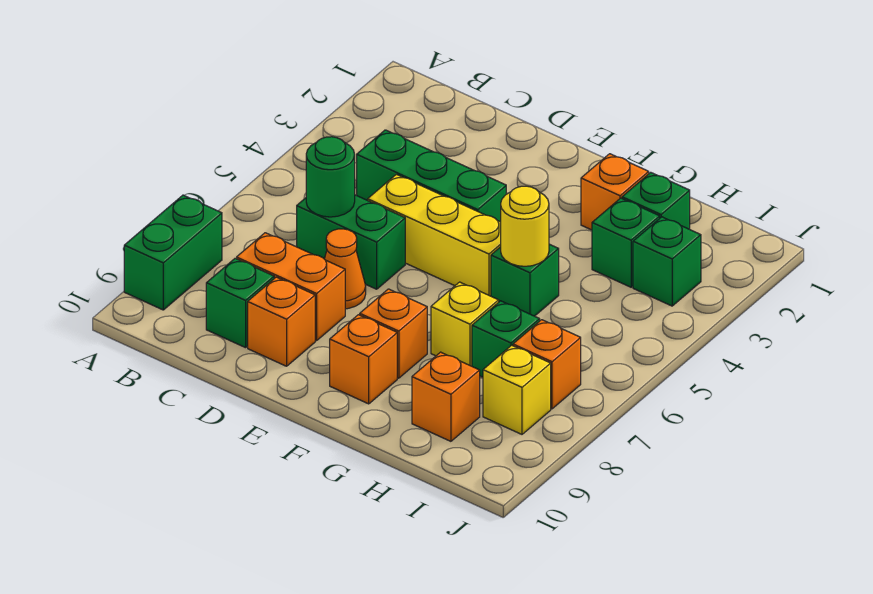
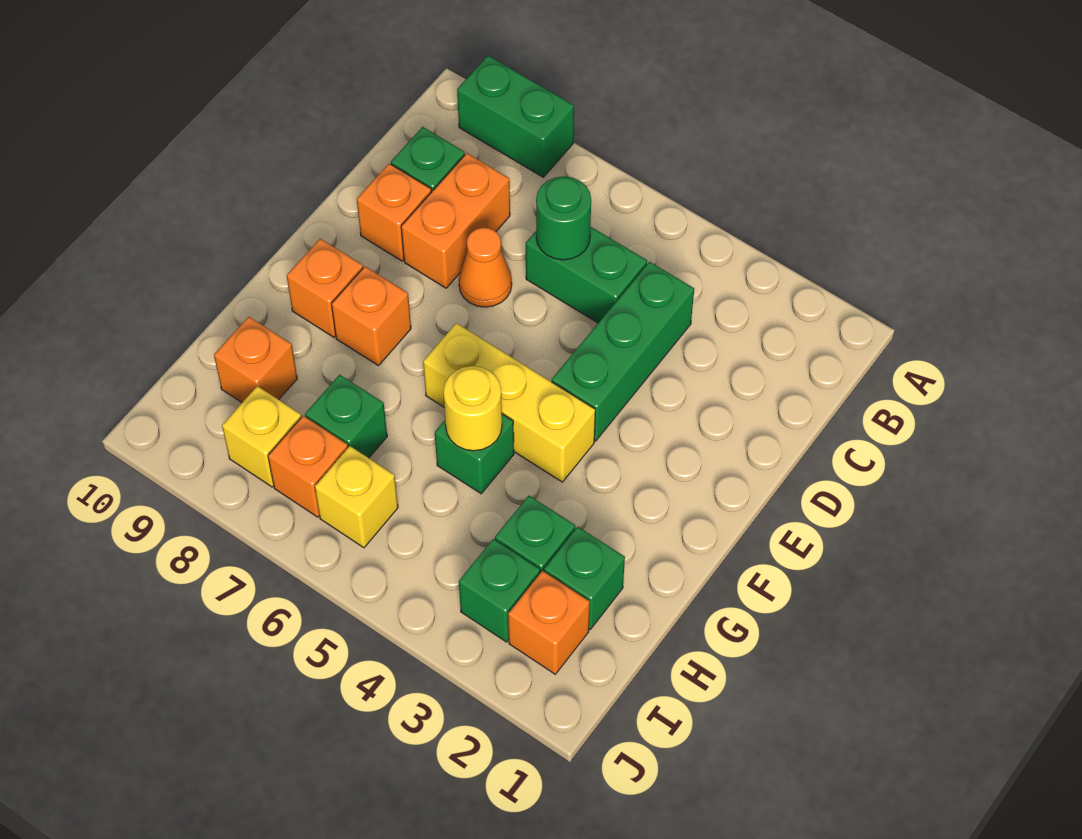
green brick C6:D6 level 1 -> green brick C5:C6 level 1
yellow brick D5:F5 level 1 -> yellow brick F4:F6 level 1
orange brick G2 level 1 -> orange brick I2 level 1
yellow brick G7 level 1 -> yellow brick I6 level 1

